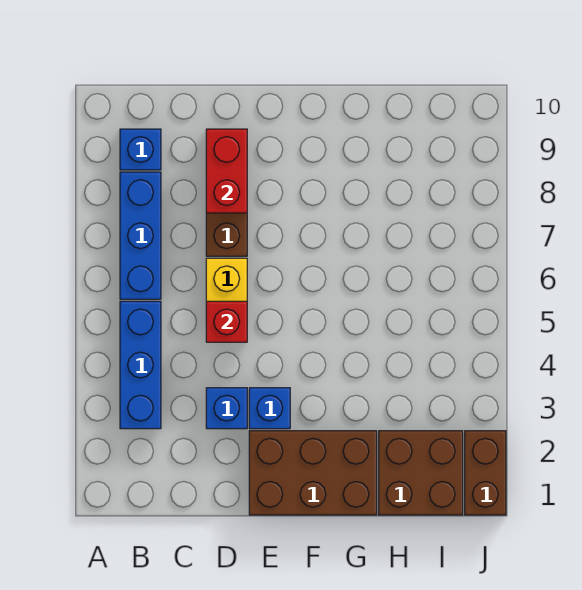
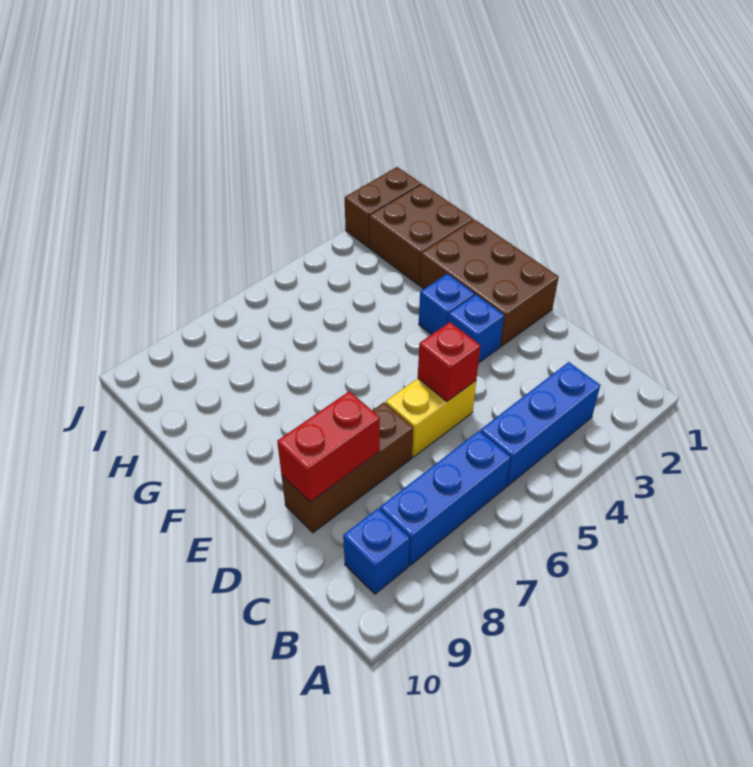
blue brick D3 level 1 -> blue brick F3 level 1

